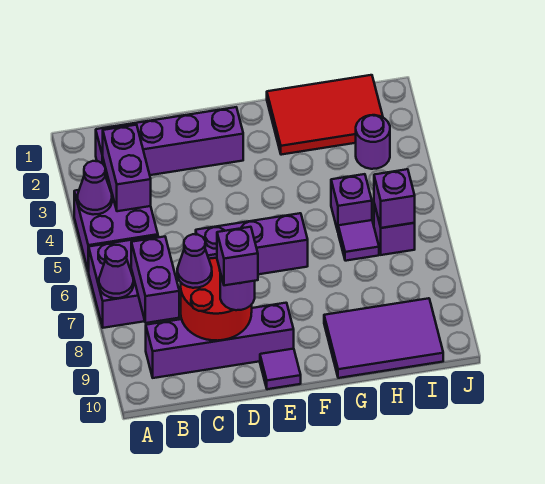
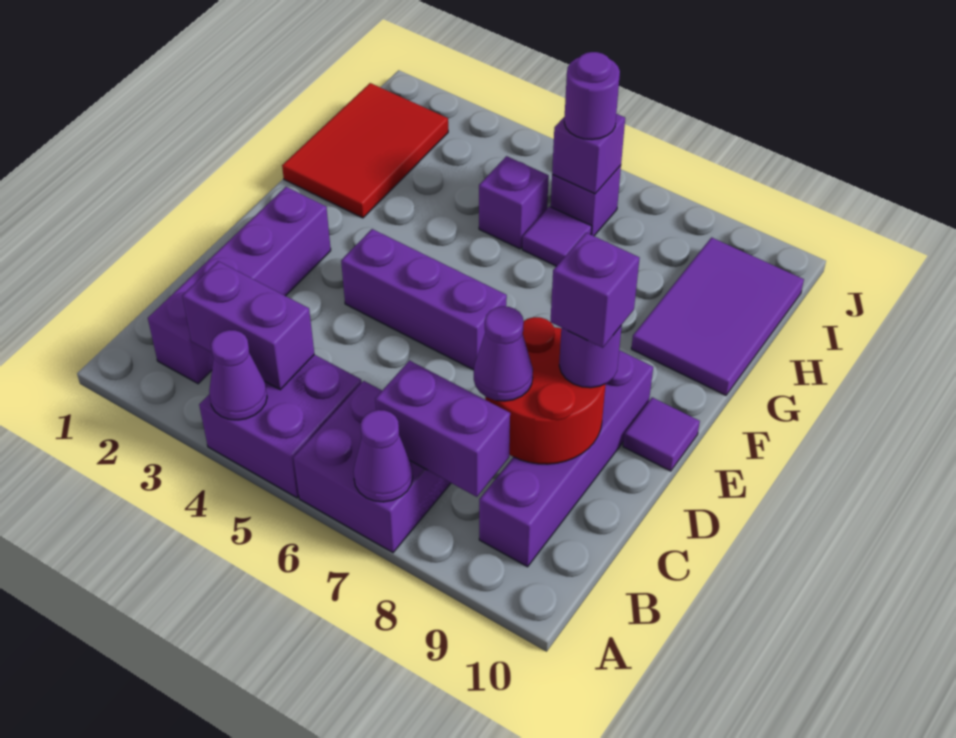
purple brick D6:F6 level 1 -> purple brick E4:E6 level 1
purple round brick I3 level 1 -> purple round brick I6 level 3

